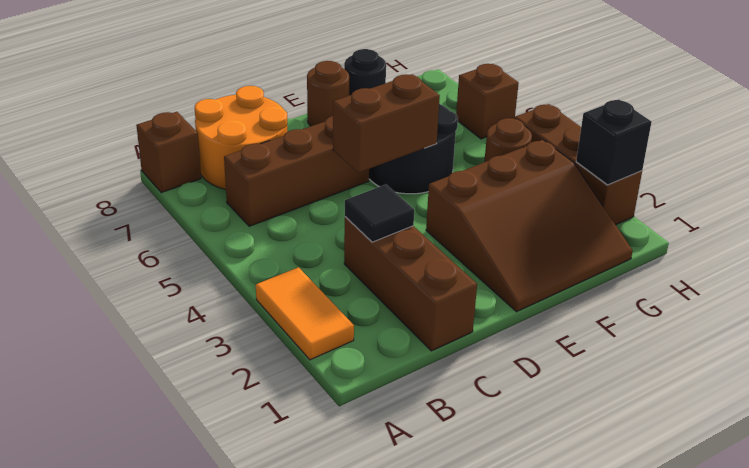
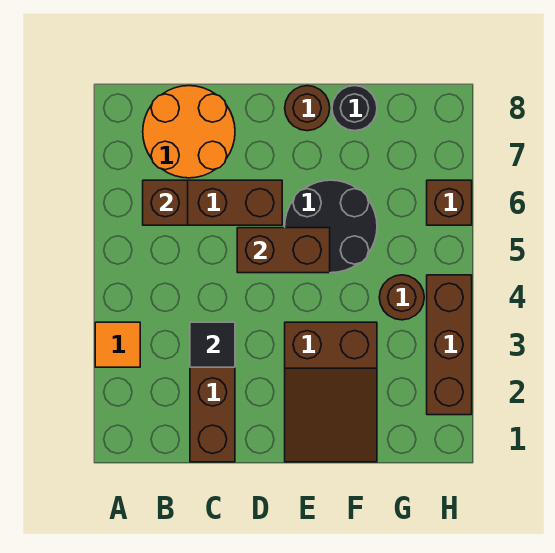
orange tile A2:A3 level 1 -> orange tile A3 level 1
brown brick A8 level 1 -> brown brick B6 level 2
brown slope E1:G3 level 1 top 3 -> brown slope E1:F3 level 1 top 3
black brick H2 level 2 -> none

